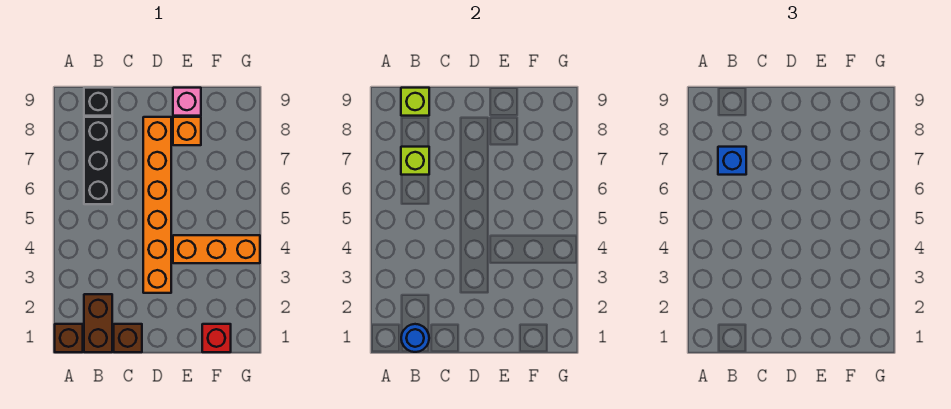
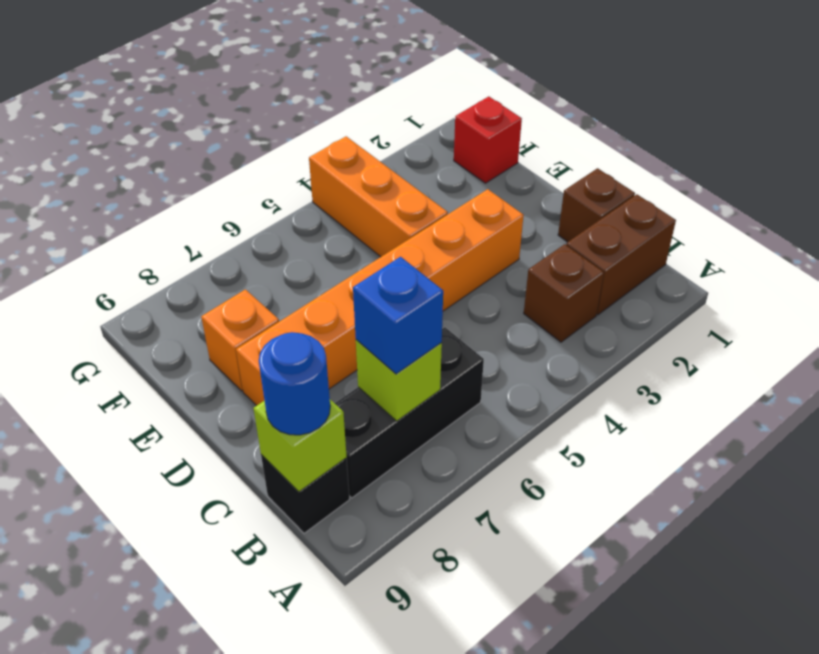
brown brick A1 level 1 -> brown brick B3 level 1
blue round brick B1 level 2 -> blue round brick B9 level 3
pink brick E9 level 1 -> none

